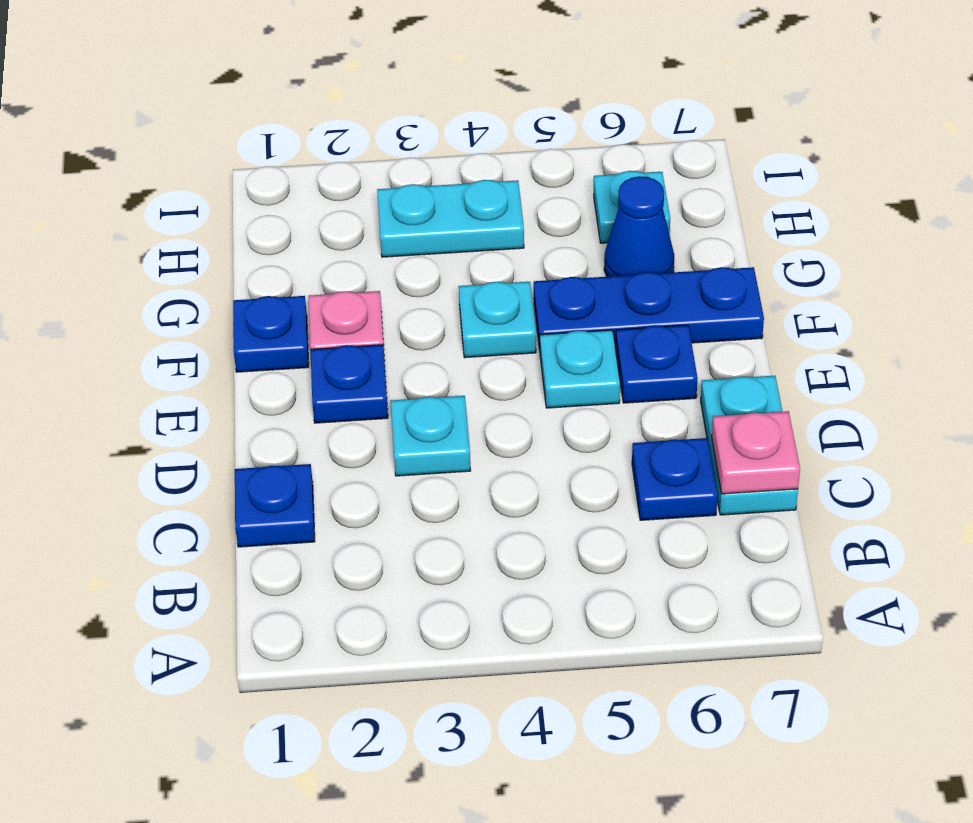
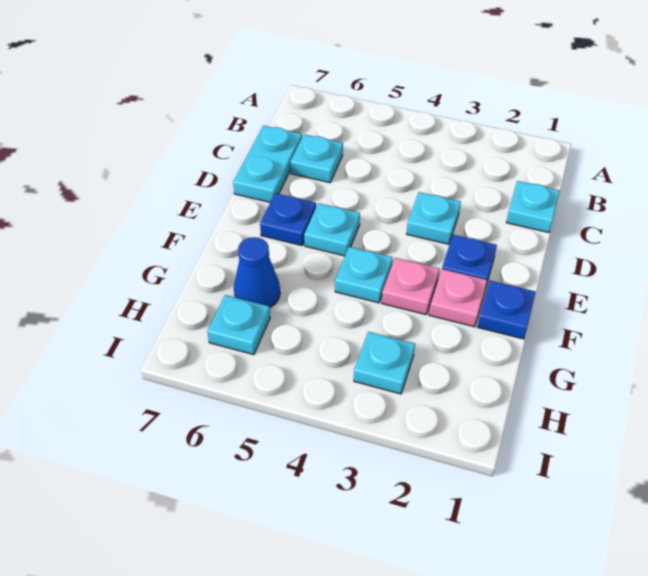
blue plate C1 level 1 -> cyan plate C1 level 1
blue plate C6 level 1 -> cyan plate C6 level 1
pink plate C7 level 2 -> pink plate F3 level 1
blue plate F5:F7 level 1 -> none
cyan plate H3:H4 level 1 -> cyan plate H3 level 1

